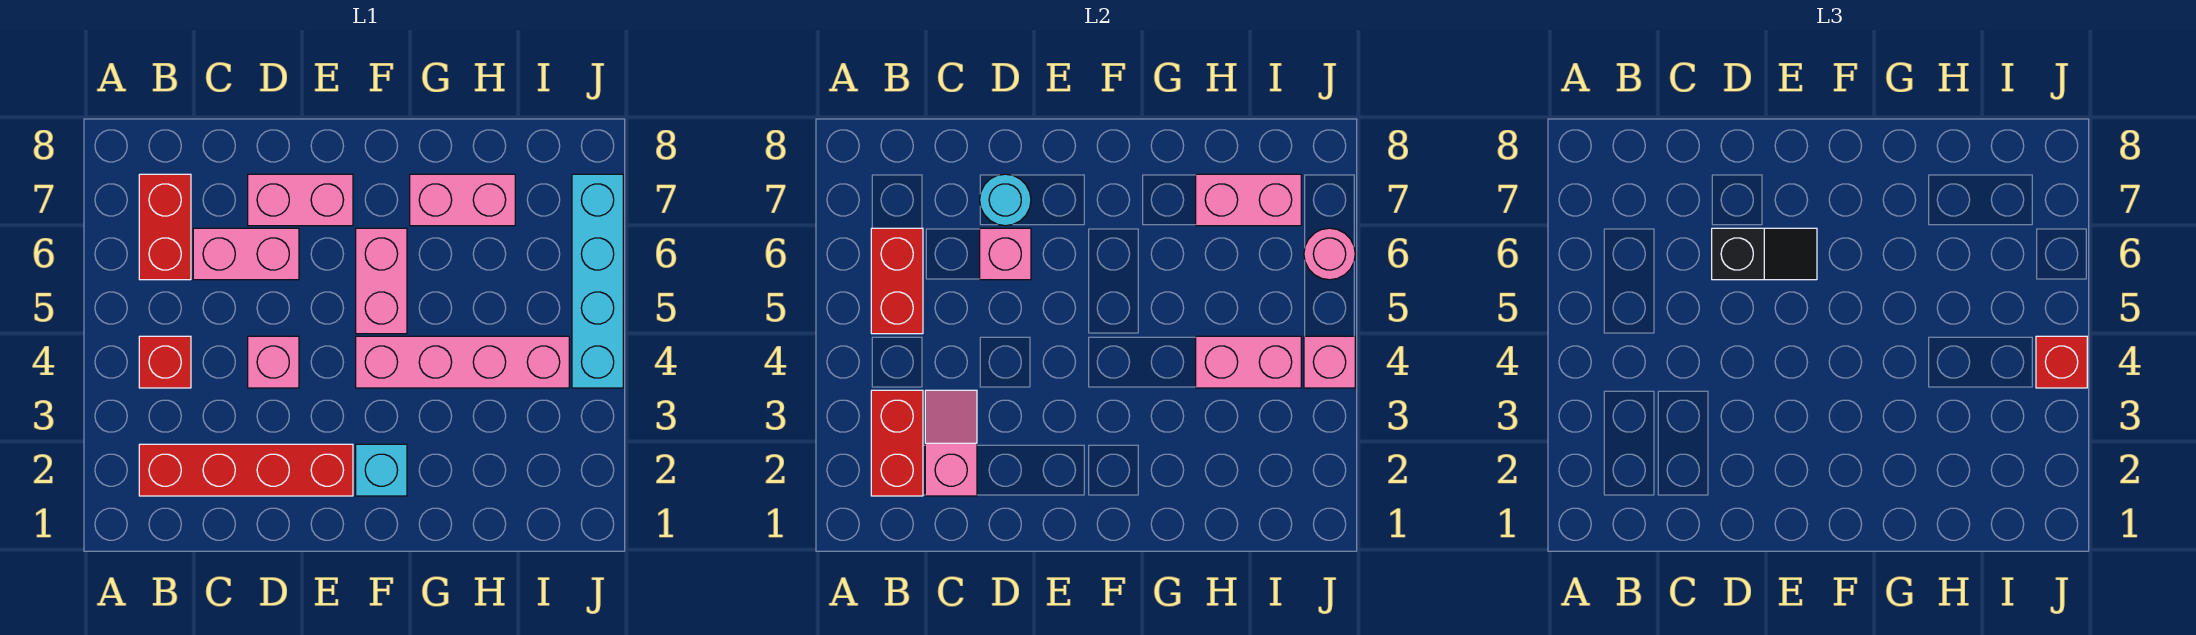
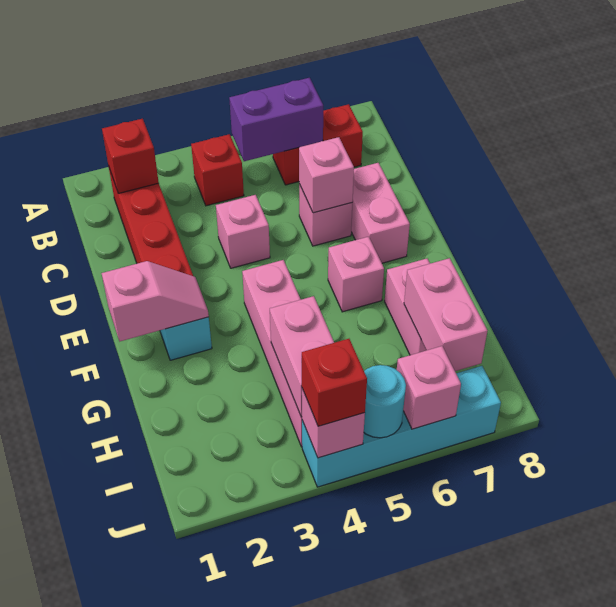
red brick B2:B3 level 2 -> red brick B2 level 2
red brick B5:B6 level 2 -> purple brick B5:B6 level 2
pink slope C2:C3 level 2 top 2 -> pink slope F1:F2 level 2 top 1
pink brick C6:D6 level 1 -> pink brick D6 level 1
black slope D6:E6 level 3 top D -> none
cyan round brick D7 level 2 -> cyan round brick J5 level 2
pink brick F5:F6 level 1 -> pink brick F6 level 1
pink round brick J6 level 2 -> pink brick J6 level 2

